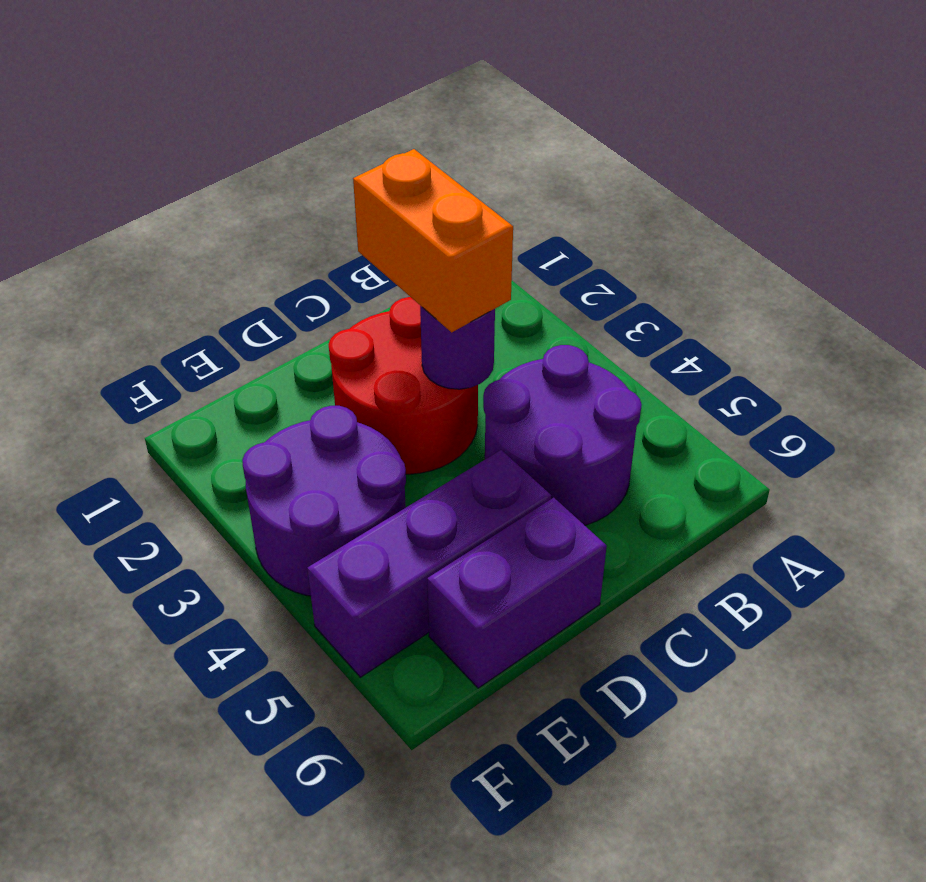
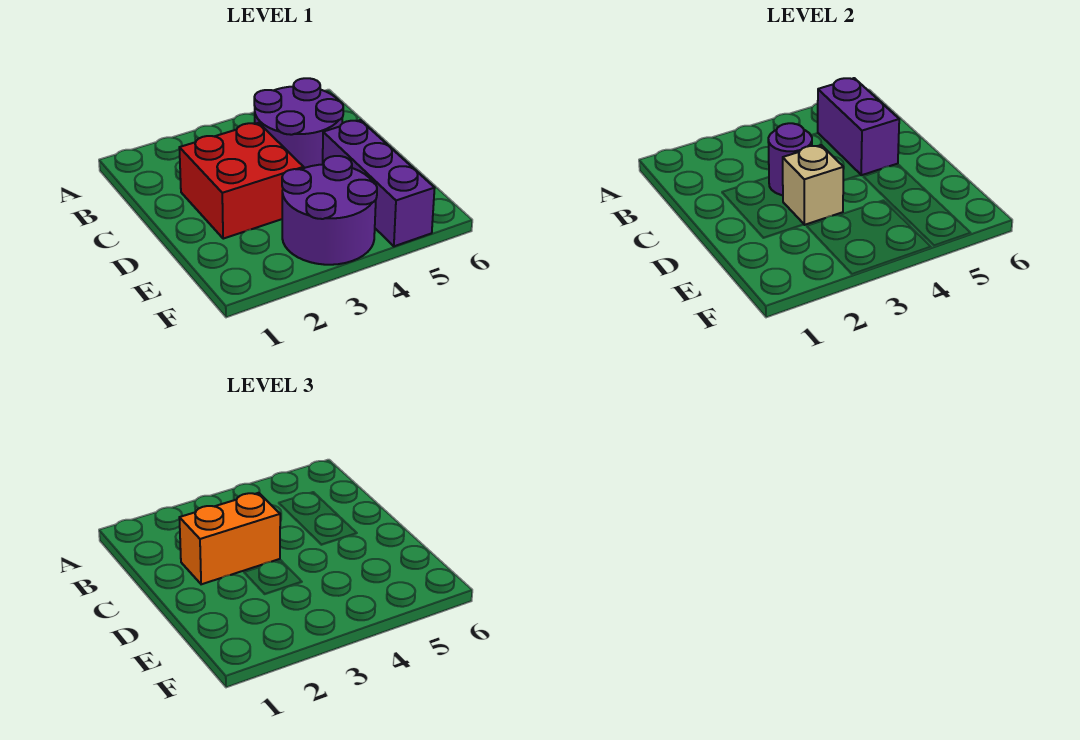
red round brick C2:D3 level 1 -> red brick C2:D3 level 1
none -> tan brick D3 level 2
purple brick D6:E6 level 1 -> purple brick B5:C5 level 2

